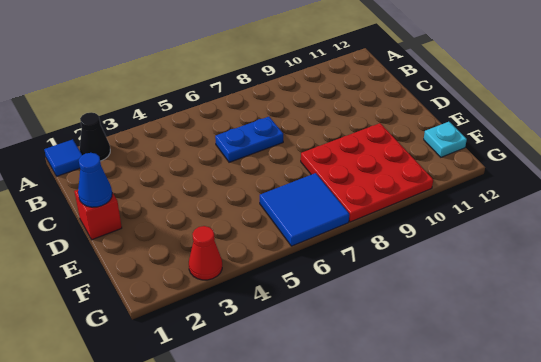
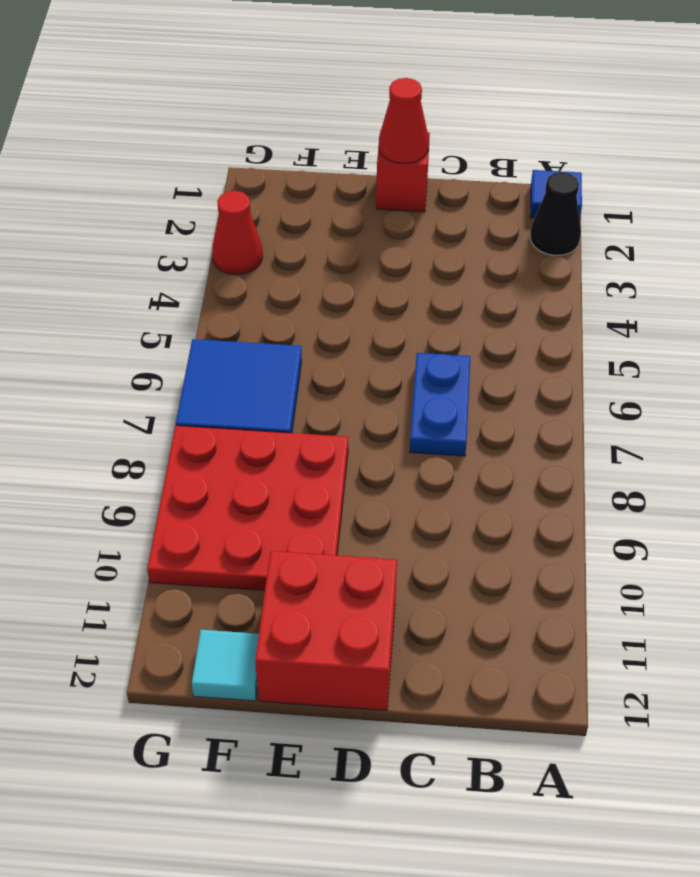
blue cone D1 level 2 -> red cone D1 level 2
none -> red brick D11:E12 level 1
cyan plate F12 level 1 -> cyan tile F12 level 1

